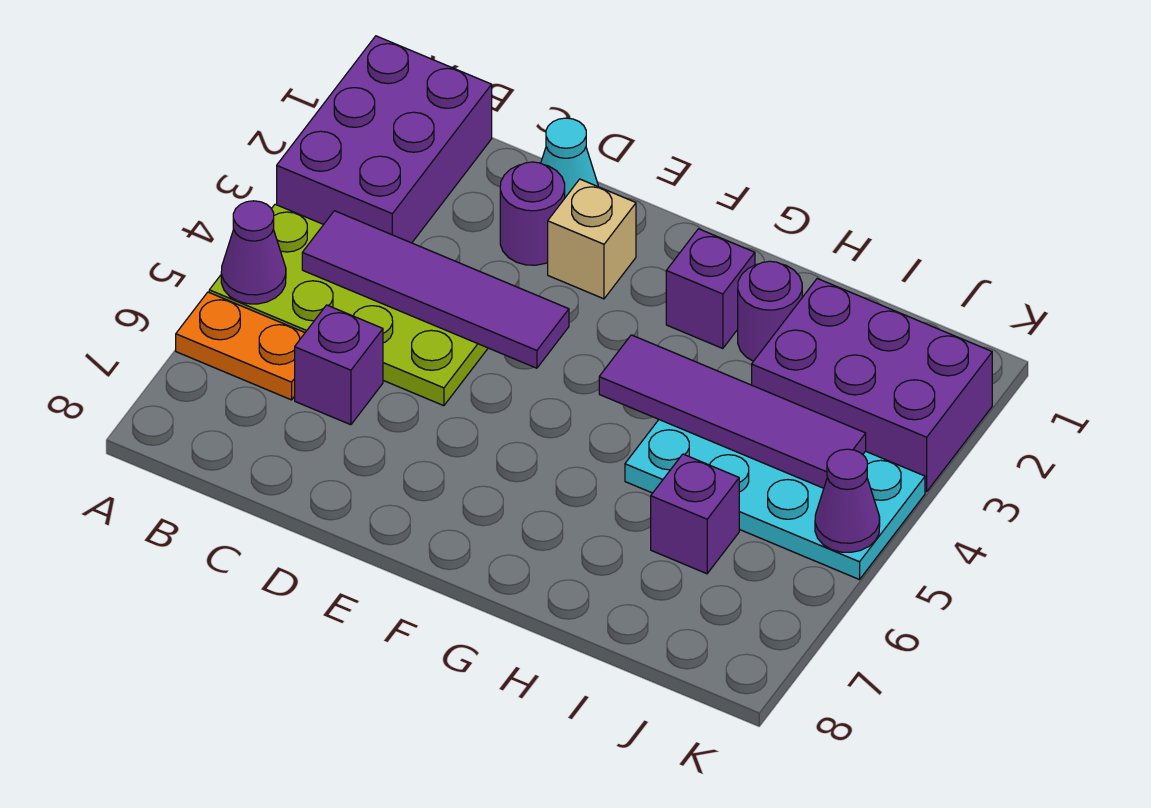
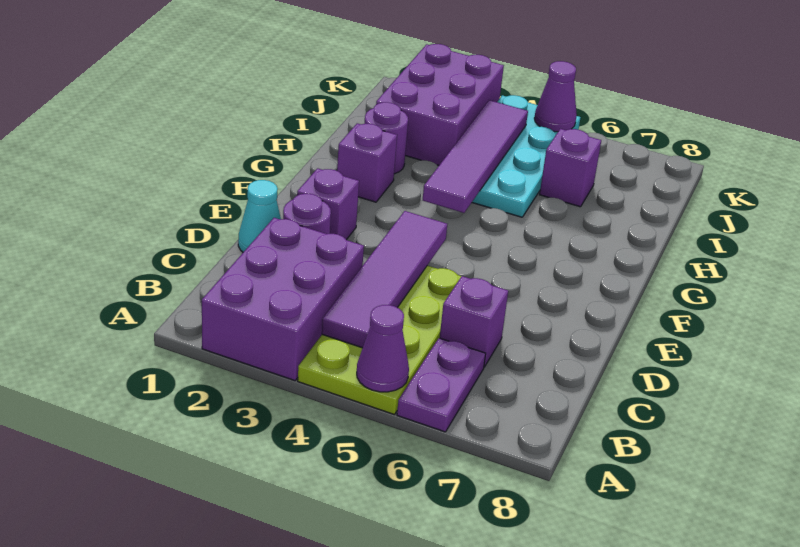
purple brick A1:B3 level 1 -> purple brick A2:C3 level 1
orange plate A6:B6 level 1 -> purple plate A6:B6 level 1
tan brick E2 level 1 -> purple brick E2 level 1

